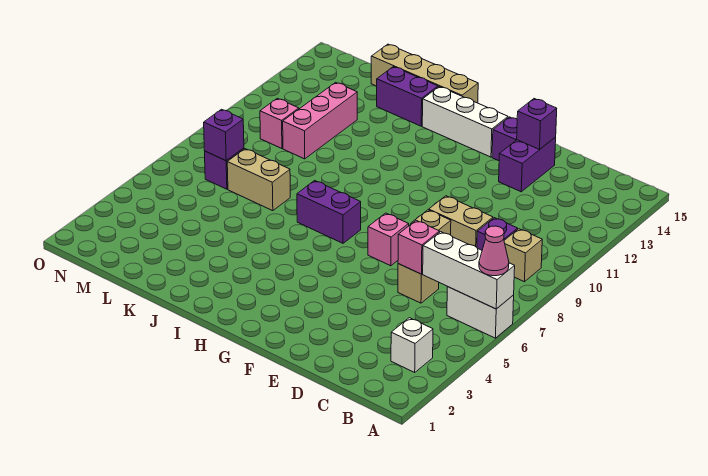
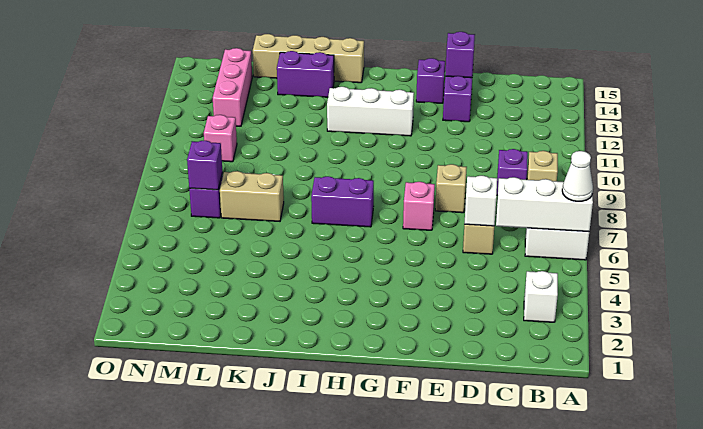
pink cone A6 level 3 -> white cone A6 level 3
pink brick D6 level 2 -> white brick D6 level 2
tan brick D9:E9 level 1 -> none
white brick G14:I14 level 1 -> white brick G12:I12 level 1
pink brick L10:L12 level 1 -> pink brick M12:M14 level 1

